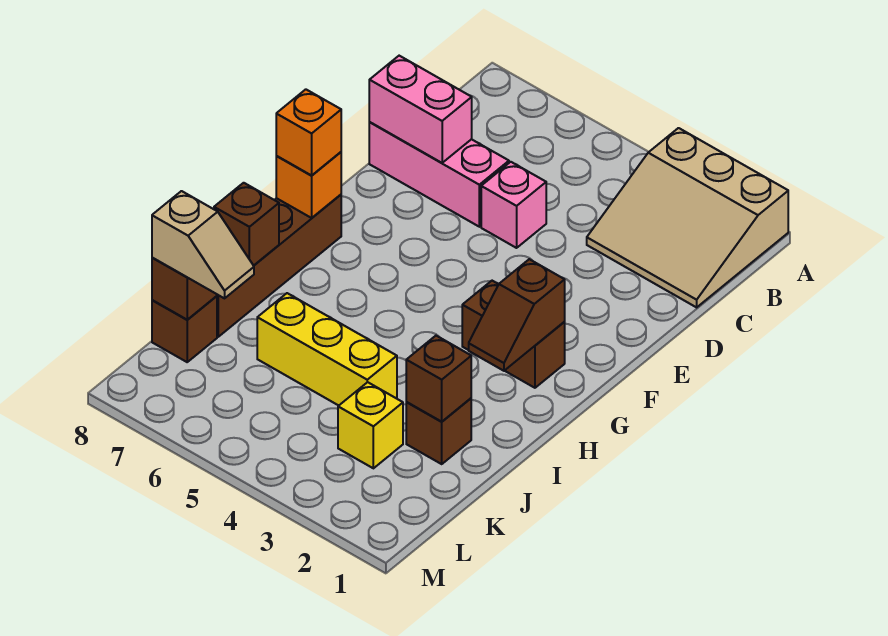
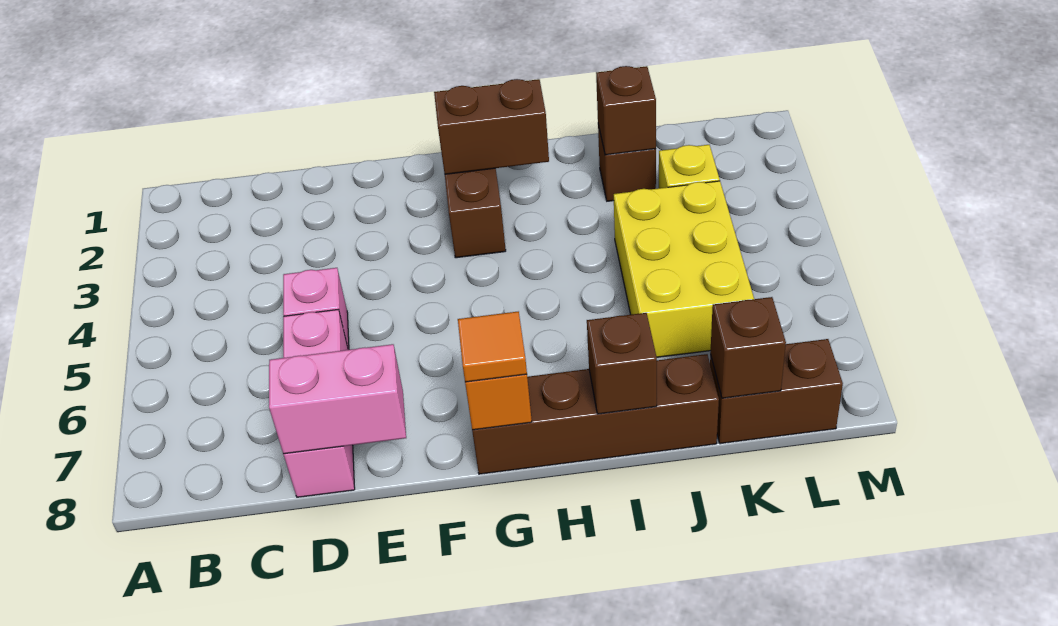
tan slope A1:C3 level 1 top A -> none
pink brick D7:D8 level 2 -> pink brick D8:E8 level 2
brown slope G2:H2 level 2 top G -> brown brick G2:H2 level 2
orange brick G8 level 3 -> orange tile G8 level 3
yellow brick J4:J6 level 1 -> yellow brick J4:K6 level 1
tan slope K7:K8 level 3 top 8 -> none
brown brick K8 level 1 -> brown brick K8:L8 level 1

